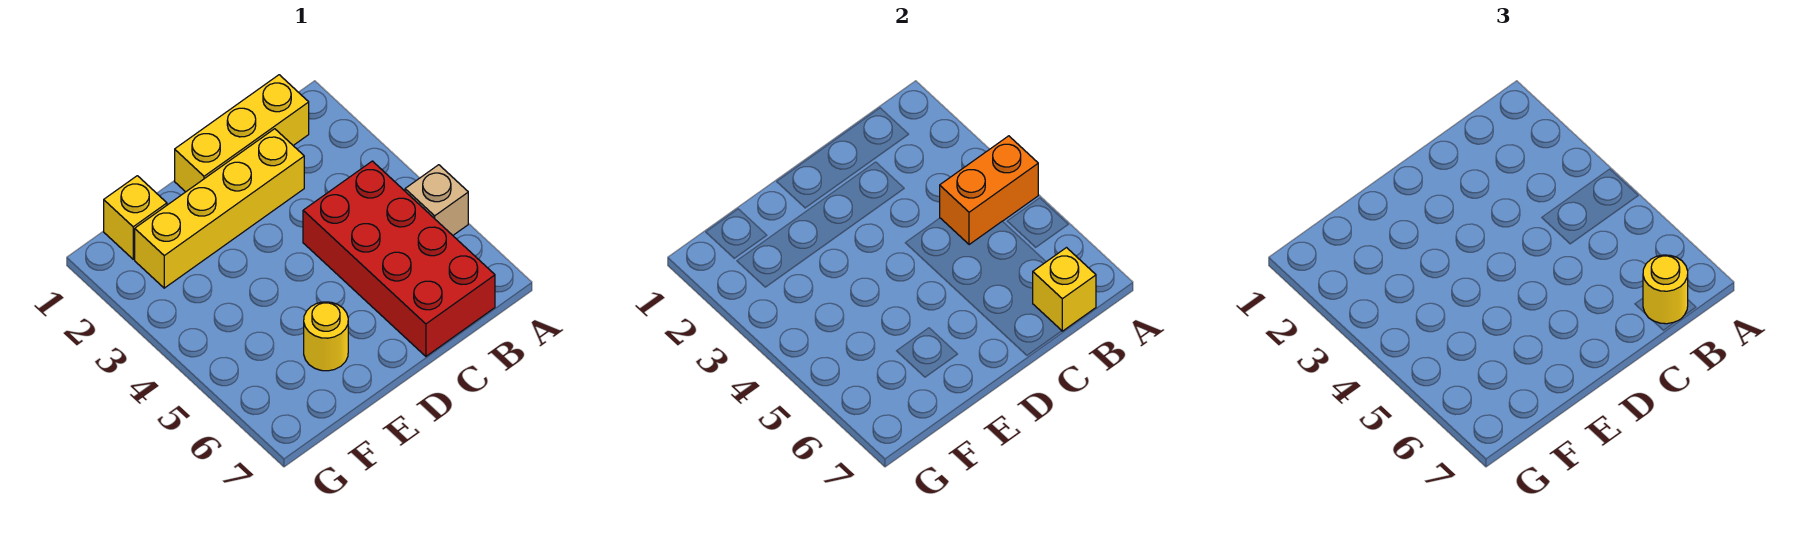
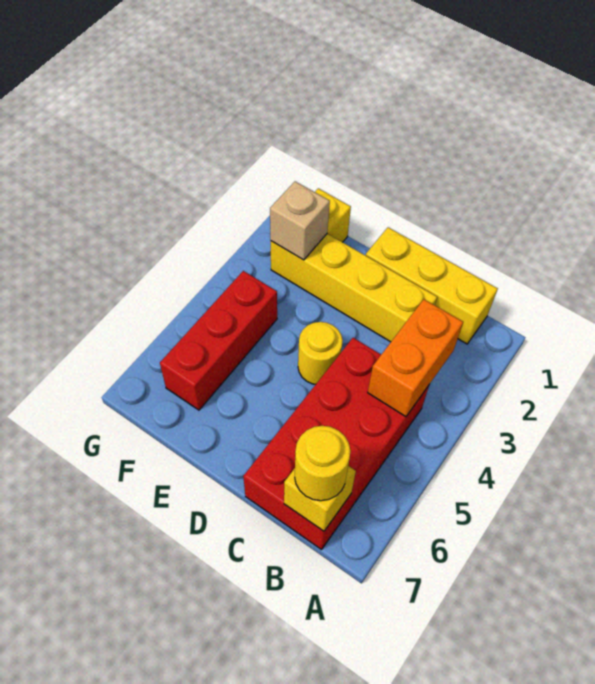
orange brick A4:B4 level 2 -> orange brick B3:B4 level 2
tan brick A5 level 1 -> tan brick F2 level 2
yellow round brick E6 level 1 -> yellow round brick D4 level 1
none -> red brick F4:F6 level 1

